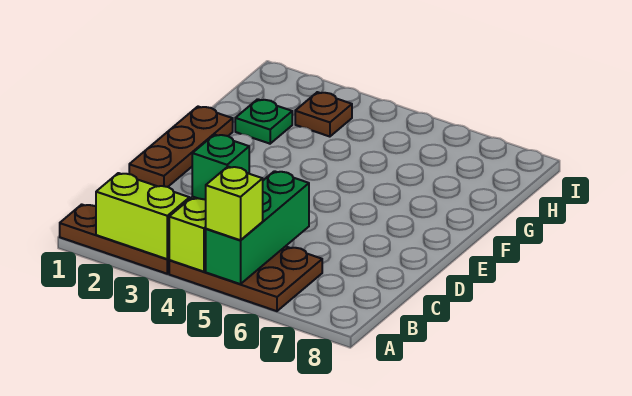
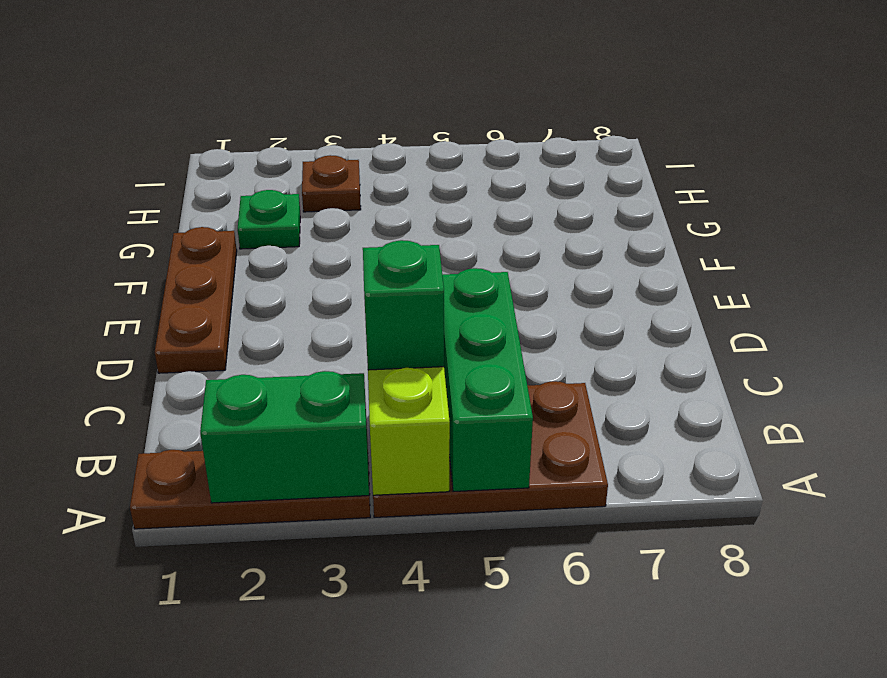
lime brick A2:A3 level 2 -> green brick A2:A3 level 2
lime brick A5 level 3 -> none

